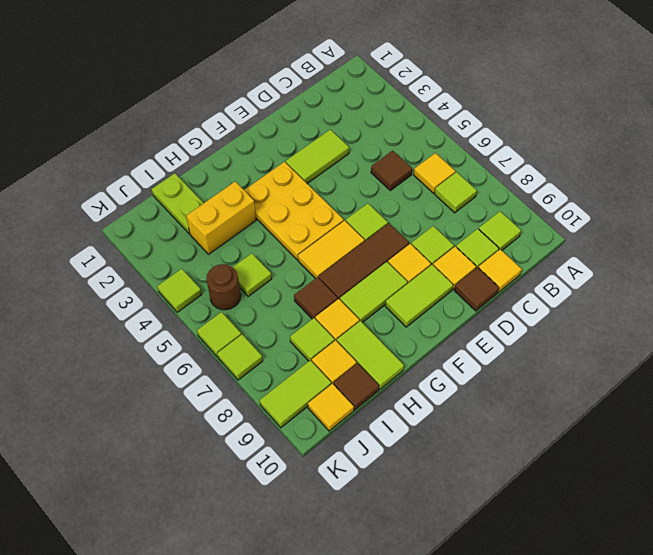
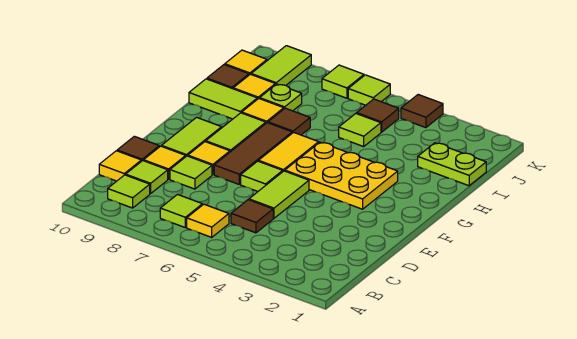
lime tile D3:E3 level 1 -> lime tile D5:E5 level 1
yellow brick H3:I3 level 1 -> none
lime tile I8 level 1 -> lime plate I8 level 1
brown round brick J5 level 1 -> brown tile J5 level 1
lime tile K4 level 1 -> brown tile K4 level 1

